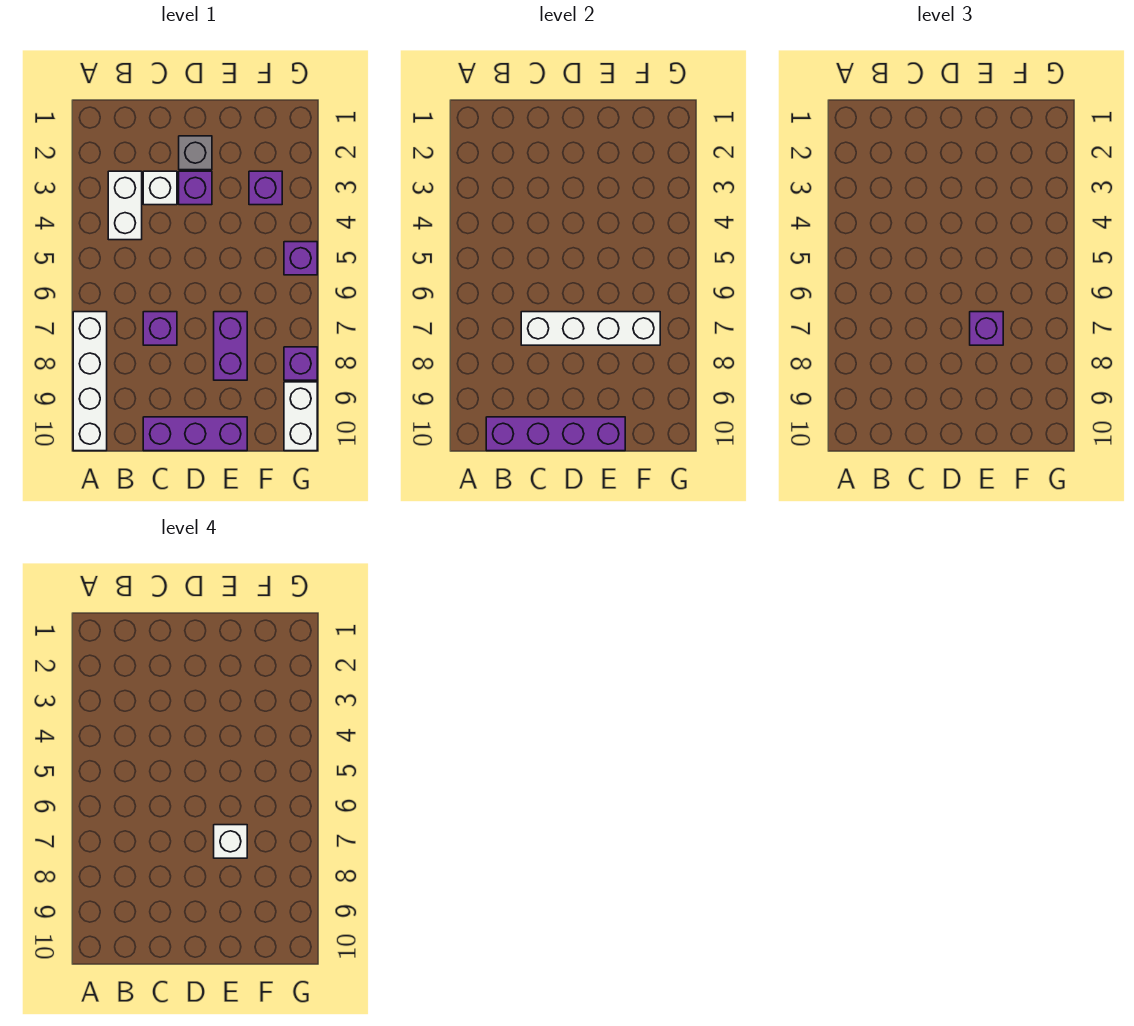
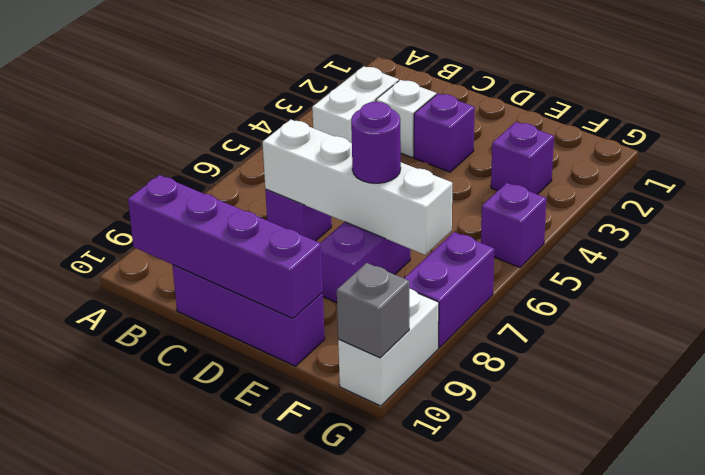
white brick A7:A10 level 1 -> none
grey brick D2 level 1 -> grey brick G10 level 2
purple brick E7 level 3 -> purple round brick E7 level 3
white brick E7 level 4 -> none
purple brick G8 level 1 -> purple brick G7:G8 level 1

